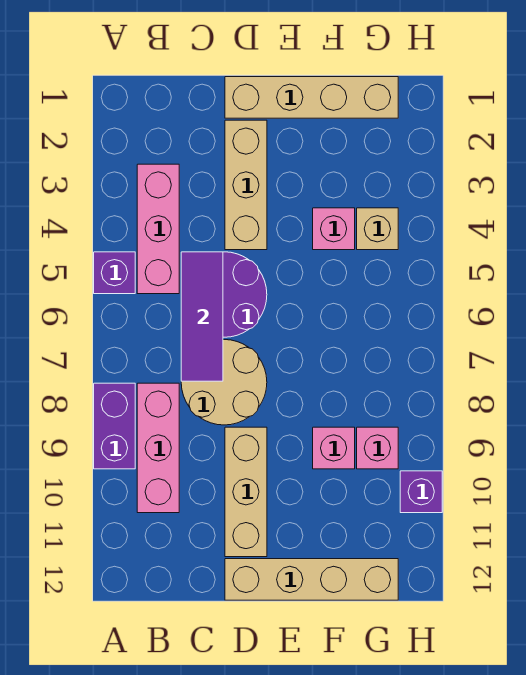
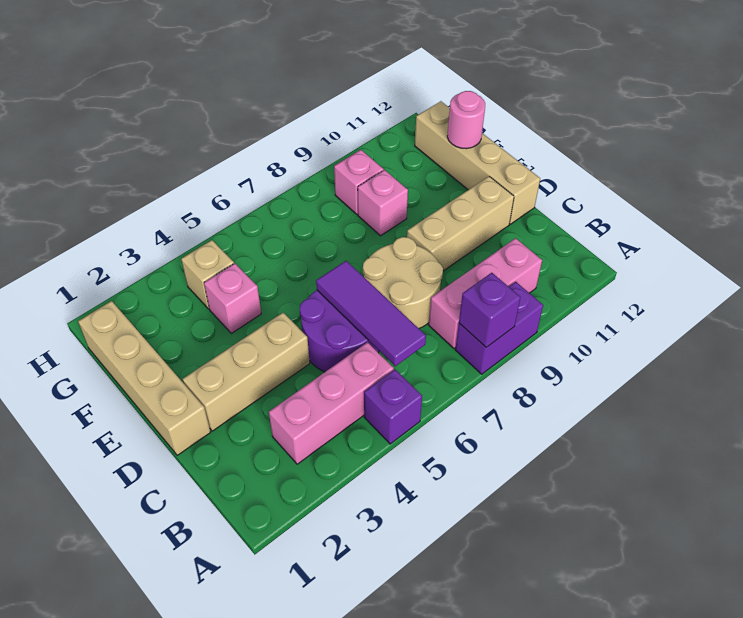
purple tile C5:C7 level 2 -> purple tile B6:D6 level 2
none -> pink round brick F12 level 2
purple brick H10 level 1 -> purple brick A8 level 2

